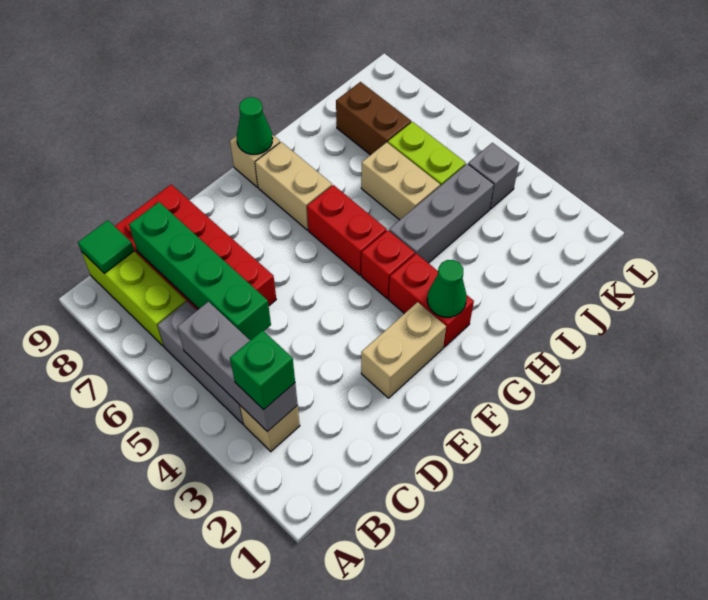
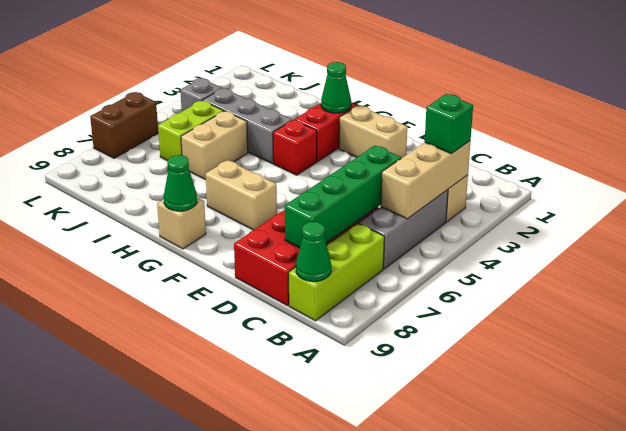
grey brick B3:B5 level 2 -> tan brick B3:B5 level 2
green tile B9 level 2 -> green cone B9 level 2
red brick G5:G6 level 1 -> none
tan brick G7:G8 level 1 -> tan brick F7:G7 level 1
brown brick J7:J8 level 1 -> brown brick L6:L7 level 1

